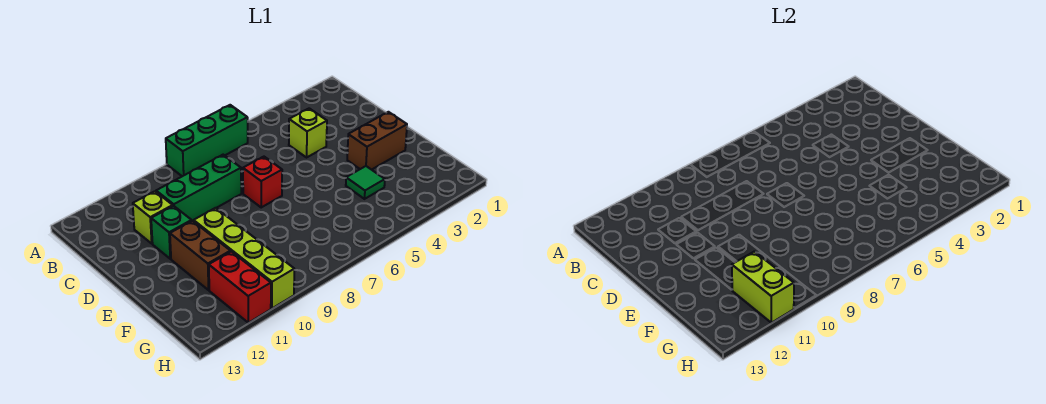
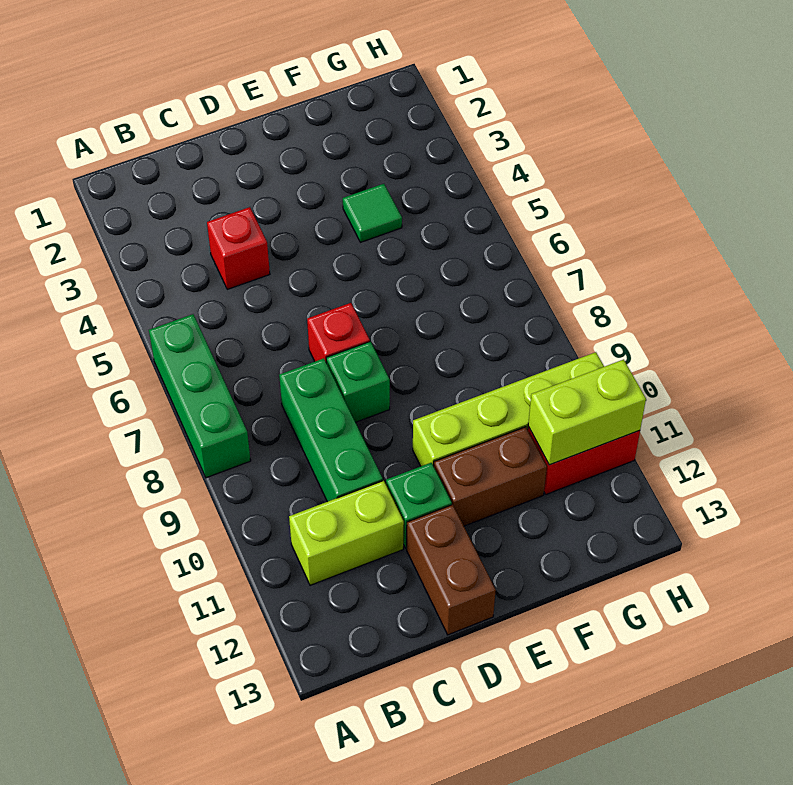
lime brick C4 level 1 -> red brick C4 level 1
lime brick C11 level 1 -> lime brick B11:C11 level 1
none -> green brick D8 level 1
brown brick E2:E3 level 1 -> brown brick D12:D13 level 1

